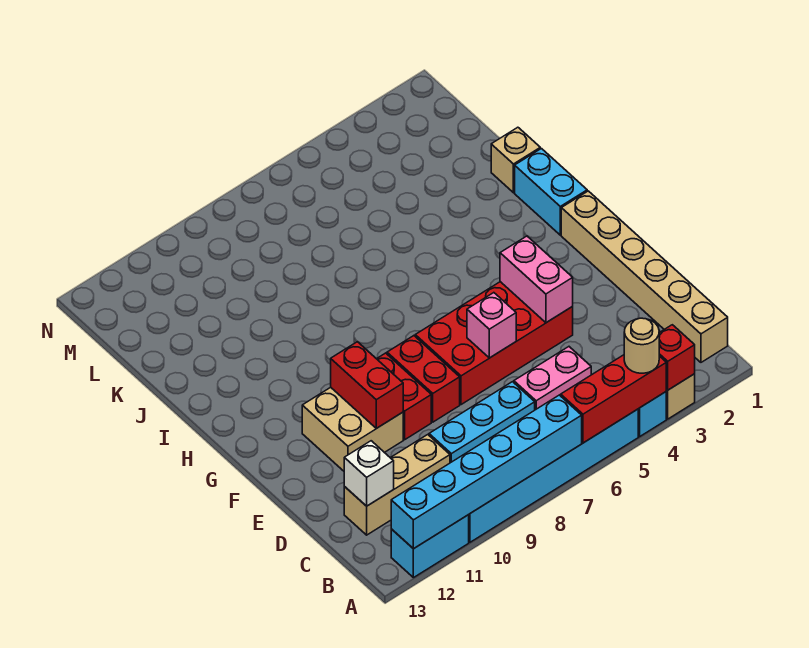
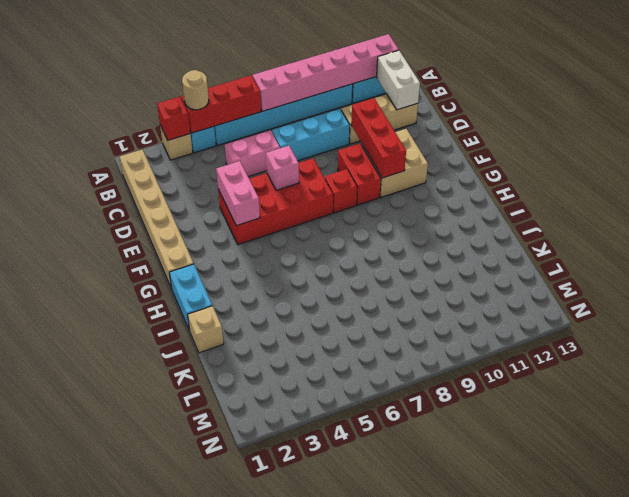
cyan brick A7:A12 level 2 -> pink brick A7:A12 level 2
white brick C12 level 2 -> white brick B12:C12 level 2
red brick E8:F8 level 1 -> red brick F8 level 1
red brick E10:F10 level 2 -> red brick D10:F10 level 2

